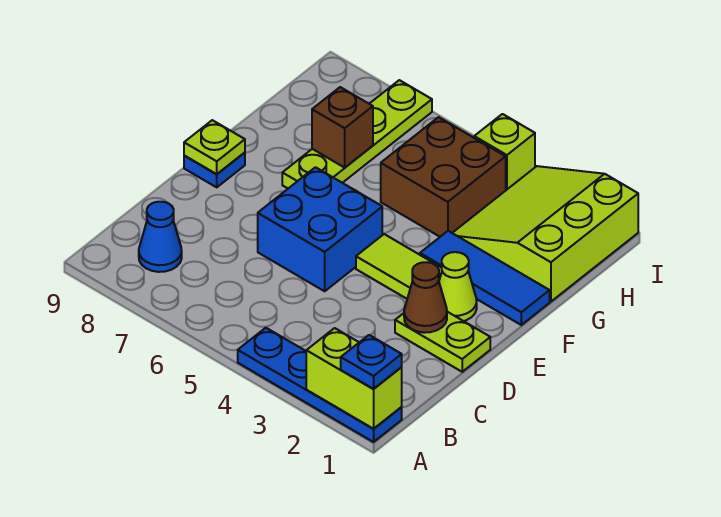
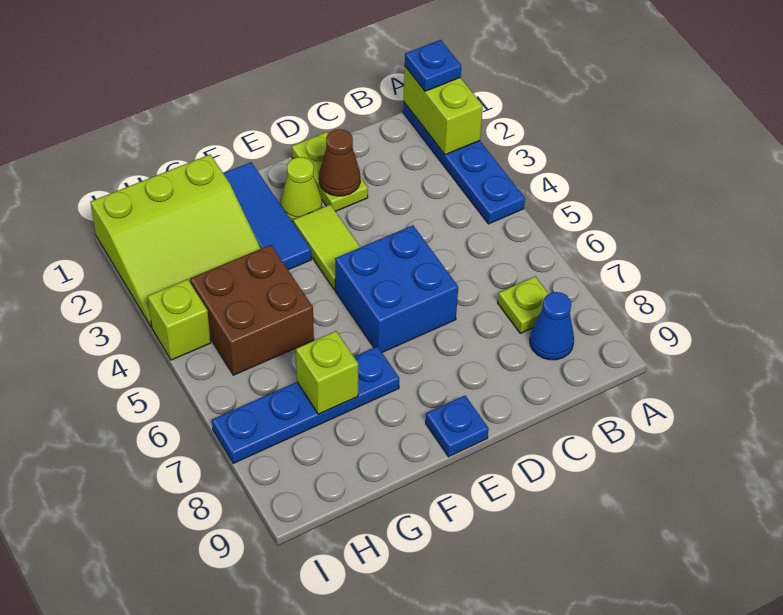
lime plate E9 level 2 -> lime plate B7 level 1
lime plate F7:I7 level 1 -> blue plate F7:I7 level 1
brown brick G7 level 2 -> lime brick G7 level 2

